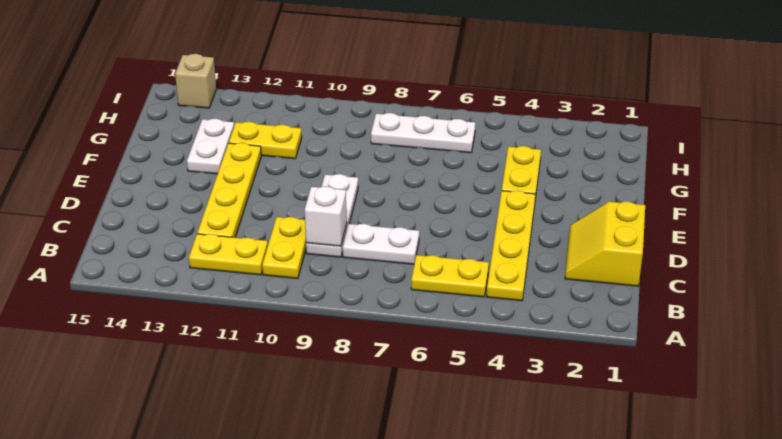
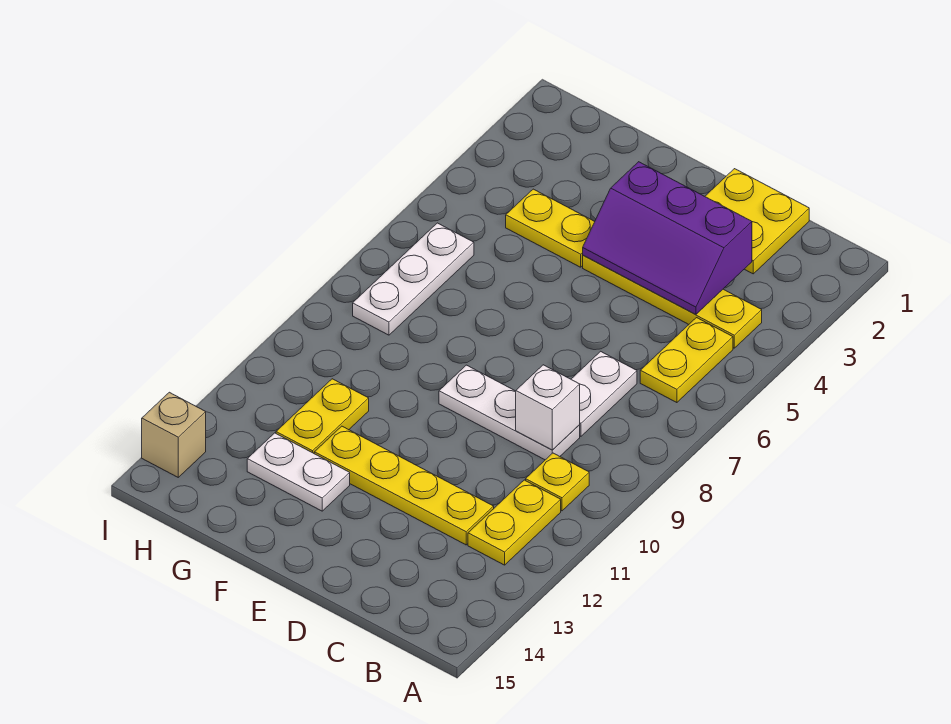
yellow plate B10:C10 level 1 -> yellow plate B10 level 1
yellow slope C1:D2 level 1 top 1 -> yellow plate C1:D2 level 1
none -> purple slope C3:E4 level 2 top 3

